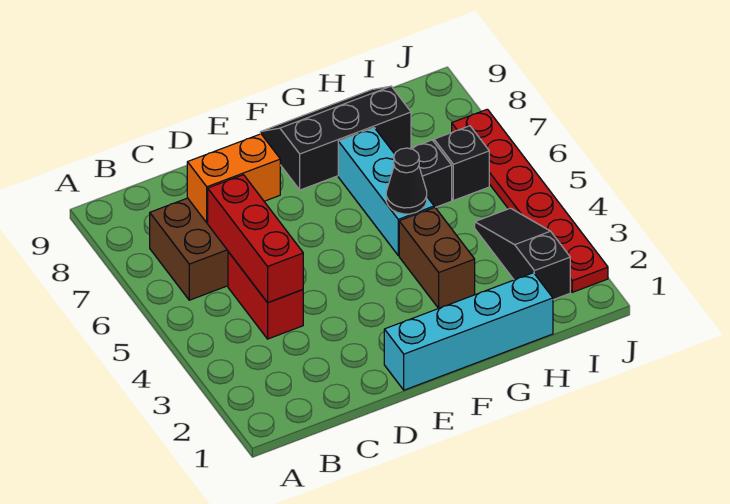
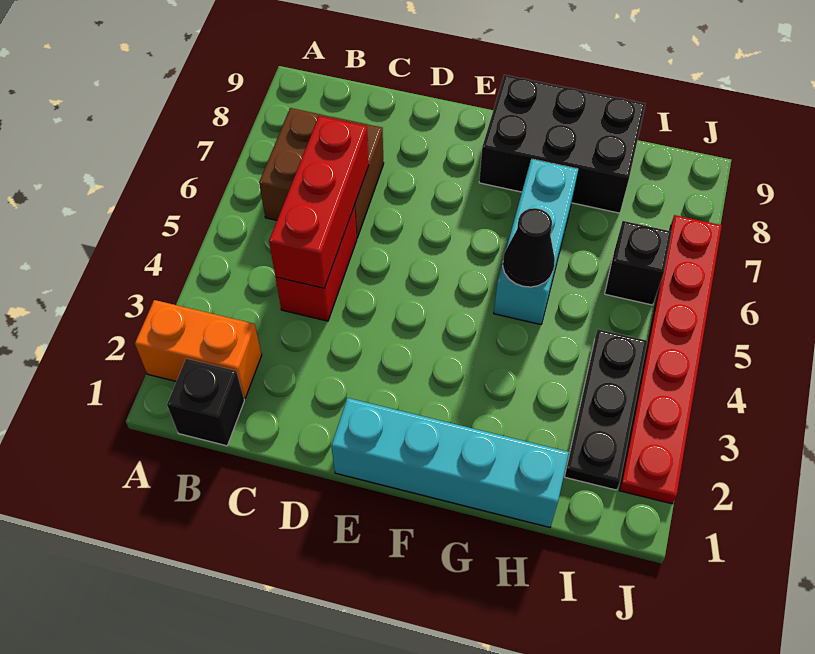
orange brick C7:D7 level 2 -> orange brick A2:B2 level 1
black slope F8:H9 level 1 top 8 -> black brick F8:H9 level 1
brown brick G3:G4 level 1 -> none
black brick H6 level 1 -> black brick B1 level 1
black slope I2:I4 level 1 top 2 -> black plate I2:I4 level 1

